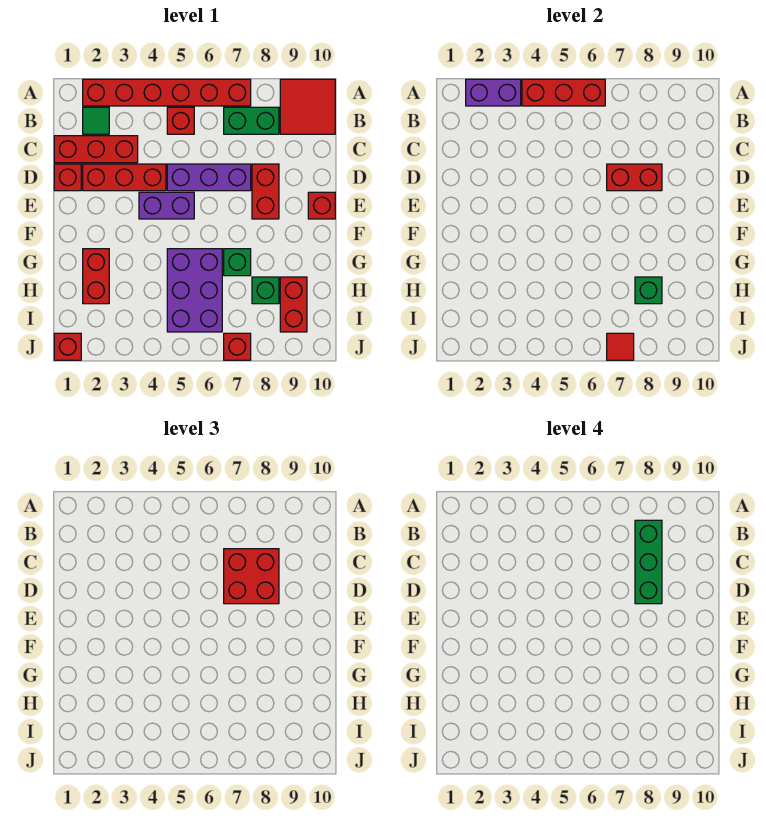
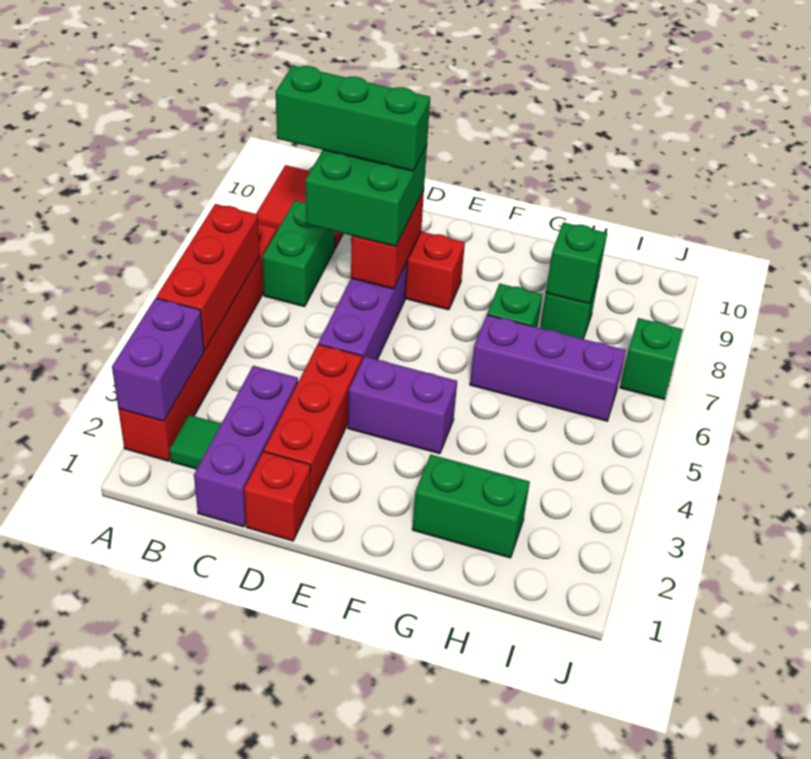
red brick B5 level 1 -> none
red brick C1:C3 level 1 -> purple brick C1:C3 level 1
red brick C7:D8 level 3 -> green brick C7:D8 level 3
purple brick E4:E5 level 1 -> purple brick E4:F4 level 1
red brick E10 level 1 -> none
red brick G2:H2 level 1 -> green brick G2:H2 level 1
purple brick G5:I6 level 1 -> purple brick G6:I6 level 1
red brick H9:I9 level 1 -> none
red brick J1 level 1 -> none
red brick J7 level 1 -> green brick J7 level 1
red tile J7 level 2 -> none

